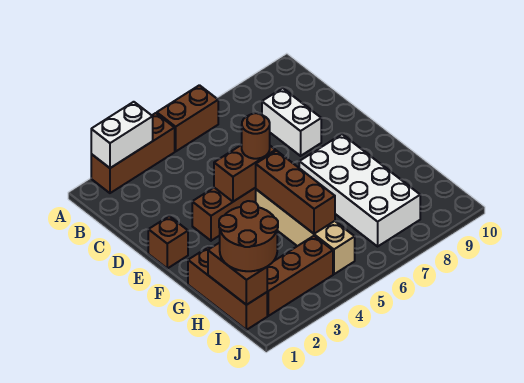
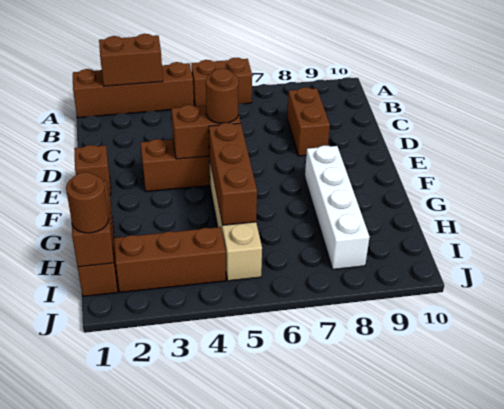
brown brick A2:A4 level 1 -> brown brick A1:A4 level 1
white brick A2:A3 level 2 -> brown brick A2:A3 level 2
white brick C8:D8 level 1 -> brown brick C8:D8 level 1
white brick F7:I8 level 1 -> white brick F8:I8 level 1
brown round brick H1:I2 level 3 -> brown round brick I1 level 3

